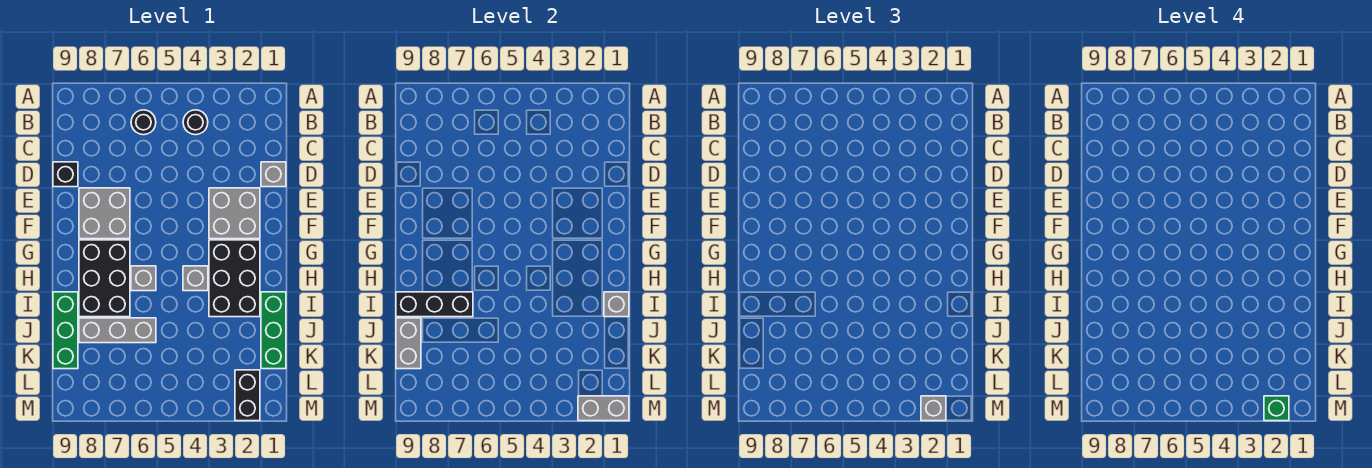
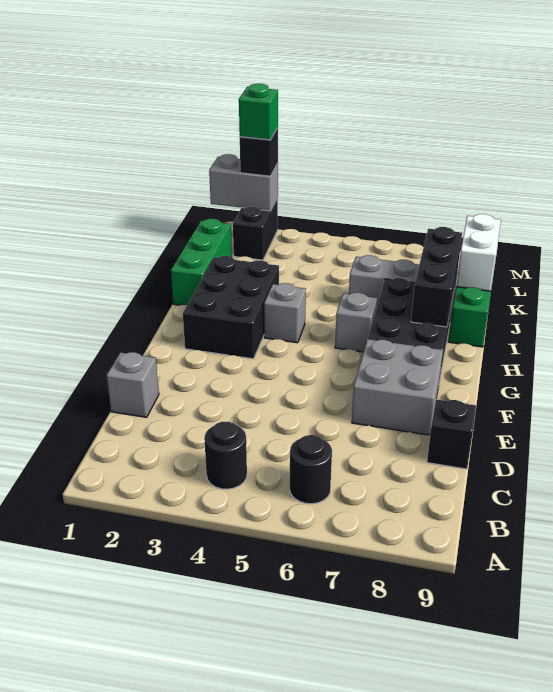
grey brick E2:F3 level 1 -> none
grey brick I1 level 2 -> none
black brick I7:I9 level 2 -> black brick H8:J8 level 2
grey brick J9:K9 level 2 -> white brick J9:K9 level 2
grey brick M2 level 3 -> black brick M2 level 3

